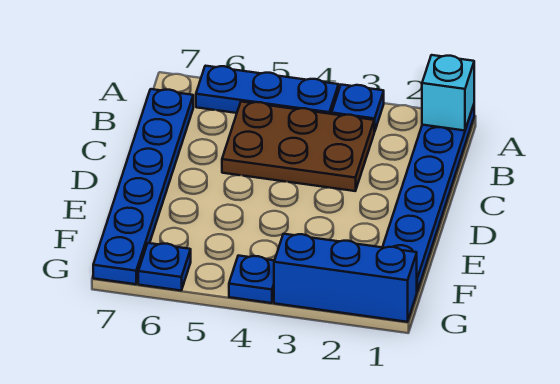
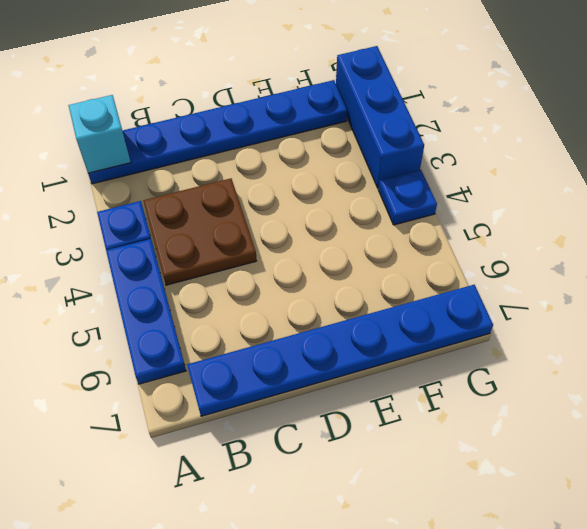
brown plate B3:C5 level 1 -> brown plate B3:C4 level 1
blue plate G6 level 1 -> none

